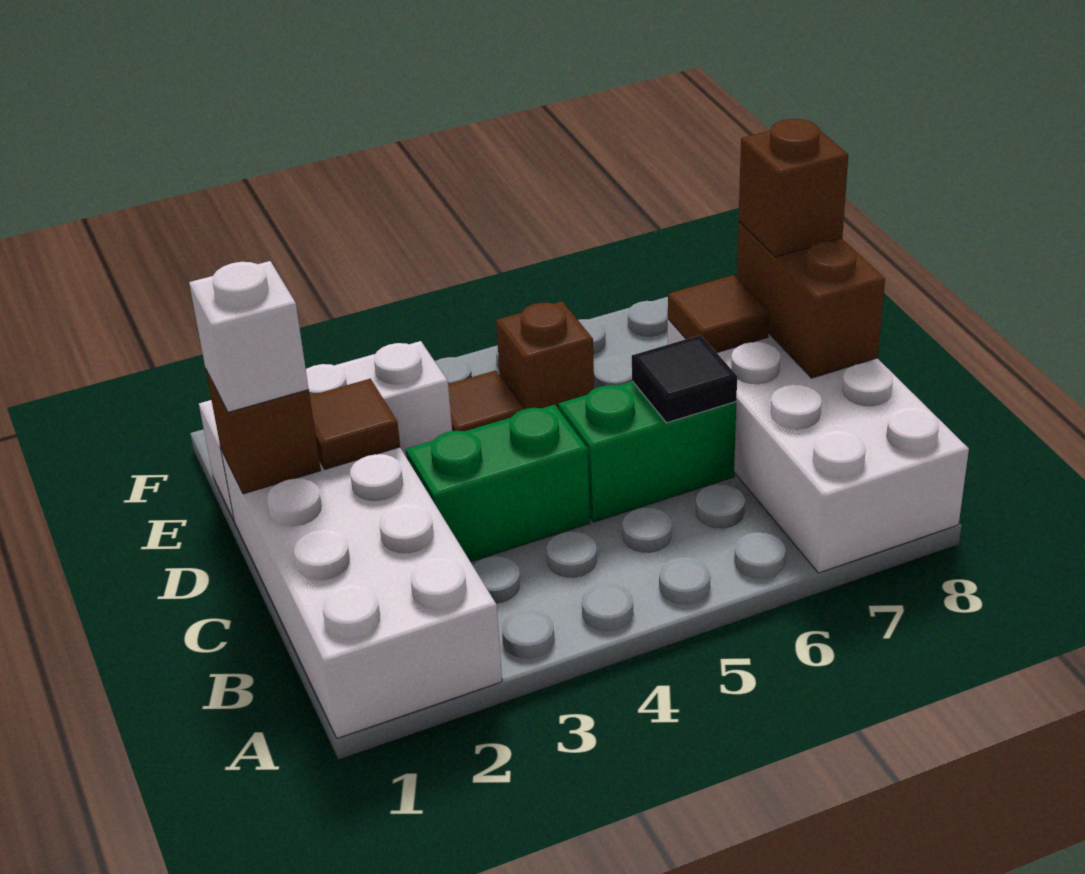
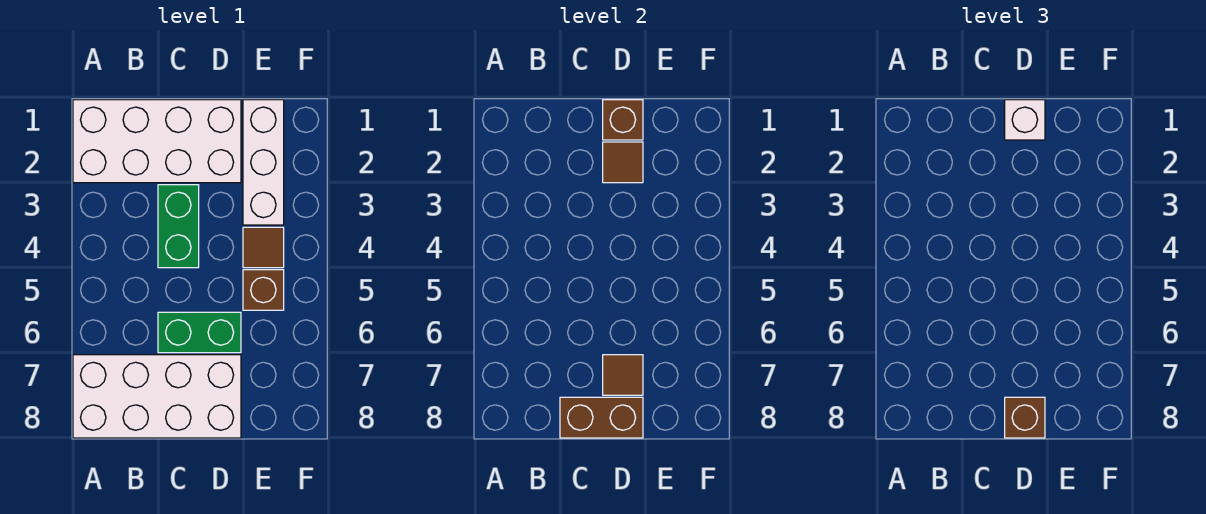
green brick C5:C6 level 1 -> green brick C6:D6 level 1
black tile C6 level 2 -> none

